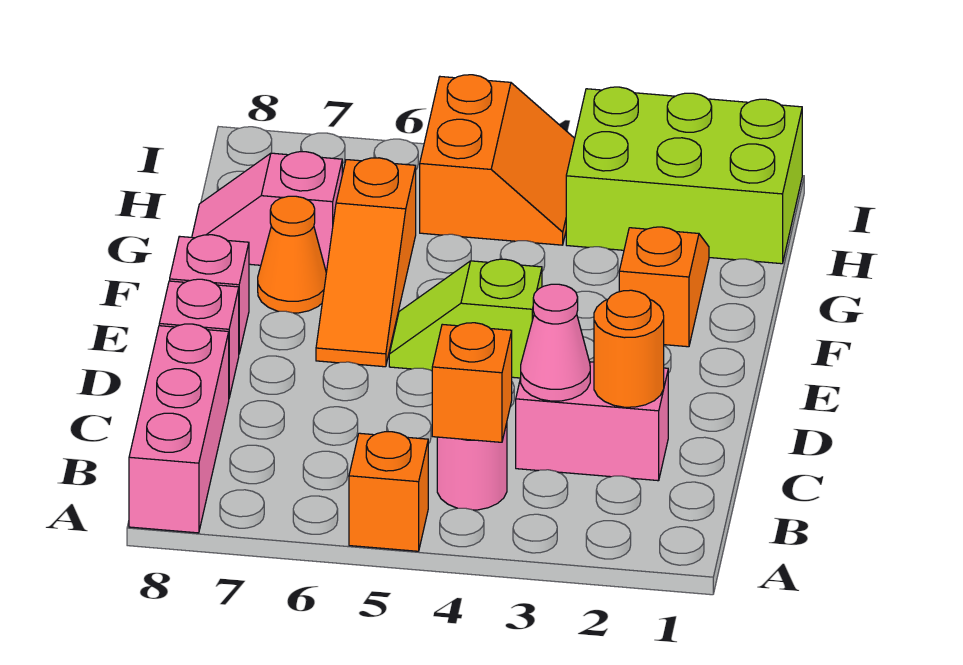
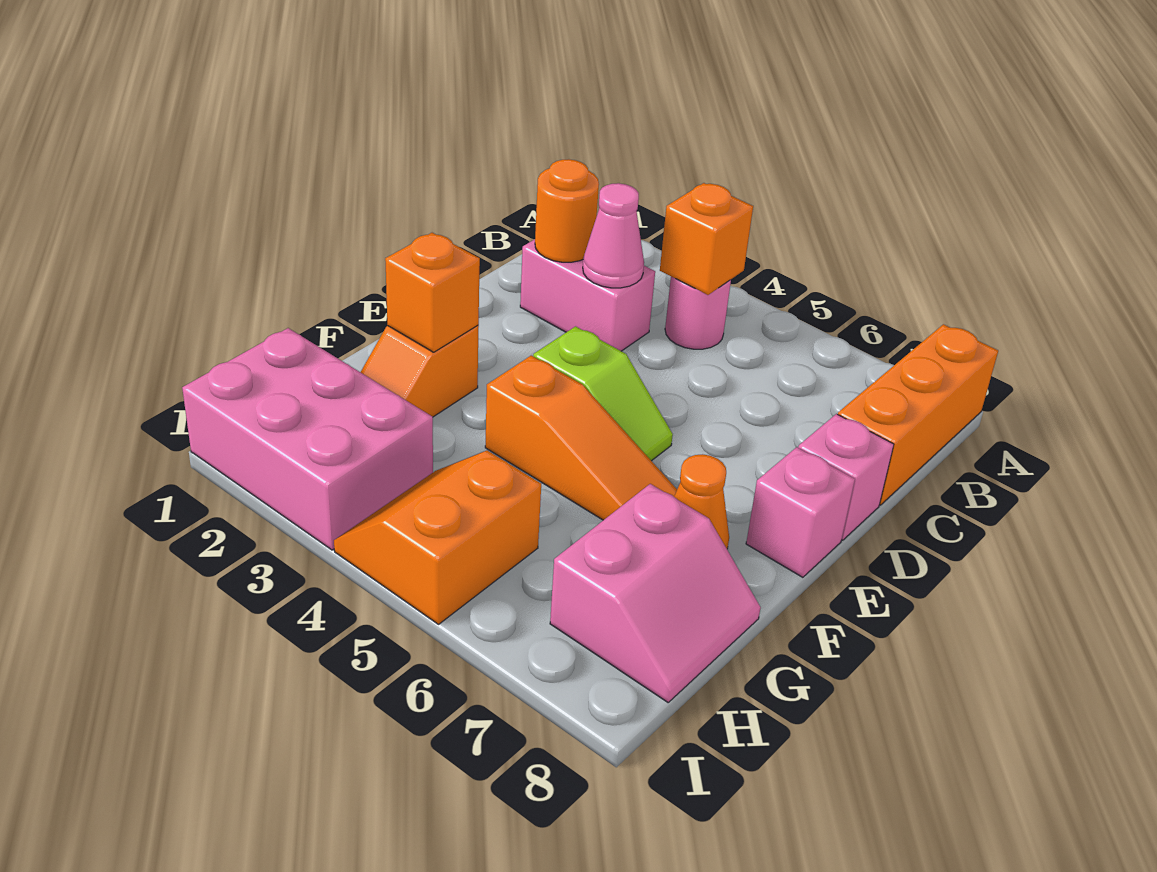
orange brick A5 level 1 -> orange brick F2 level 2
pink brick A8:C8 level 1 -> orange brick A8:C8 level 1
orange slope E6:G6 level 1 top G -> orange slope F4:F6 level 1 top 4
pink slope G7:G8 level 1 top 7 -> pink slope G7:H8 level 1 top 7
lime brick H1:I3 level 1 -> pink brick H1:I3 level 1

